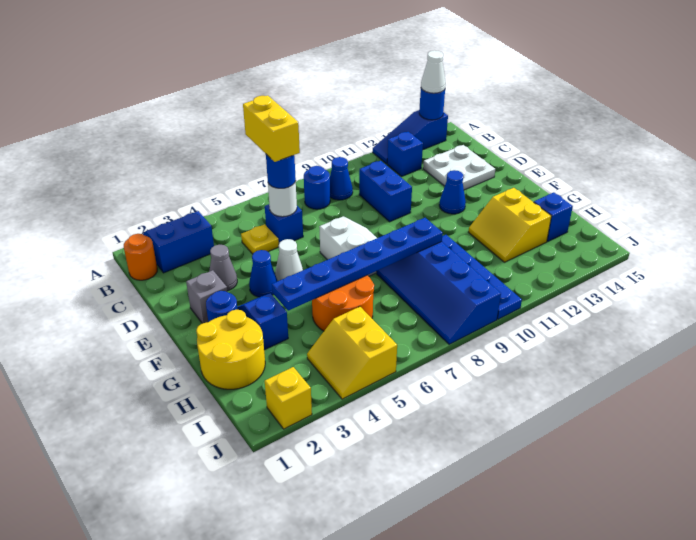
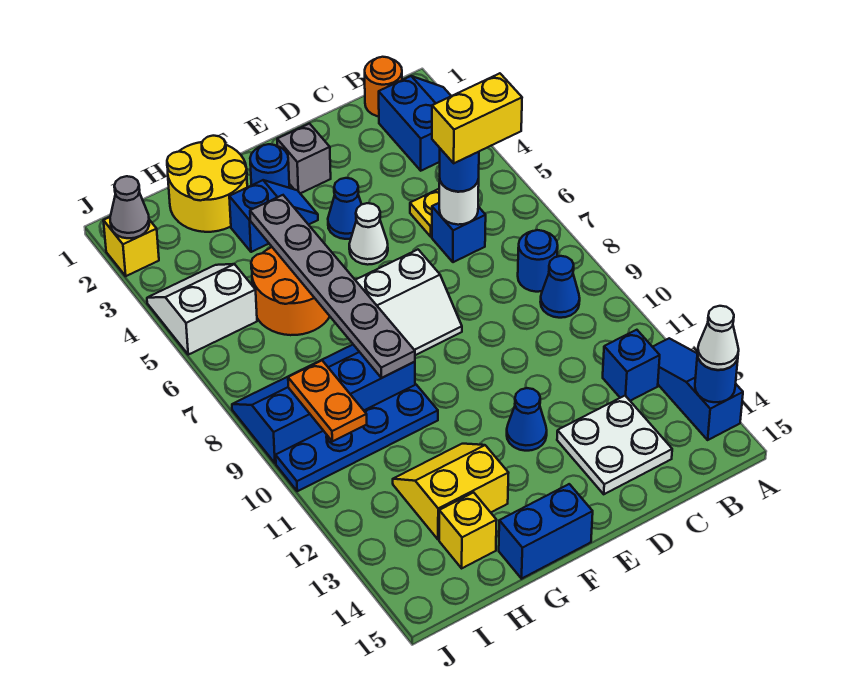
blue brick C10:D10 level 1 -> blue brick F15:G15 level 1
grey cone D3 level 1 -> grey cone J2 level 2
blue plate G4:G9 level 2 -> grey plate G4:G9 level 2
blue brick H14 level 1 -> yellow brick H14 level 1
yellow slope I4:J5 level 1 top 5 -> white slope I4:J5 level 1 top 5
none -> orange plate I9:I10 level 2

